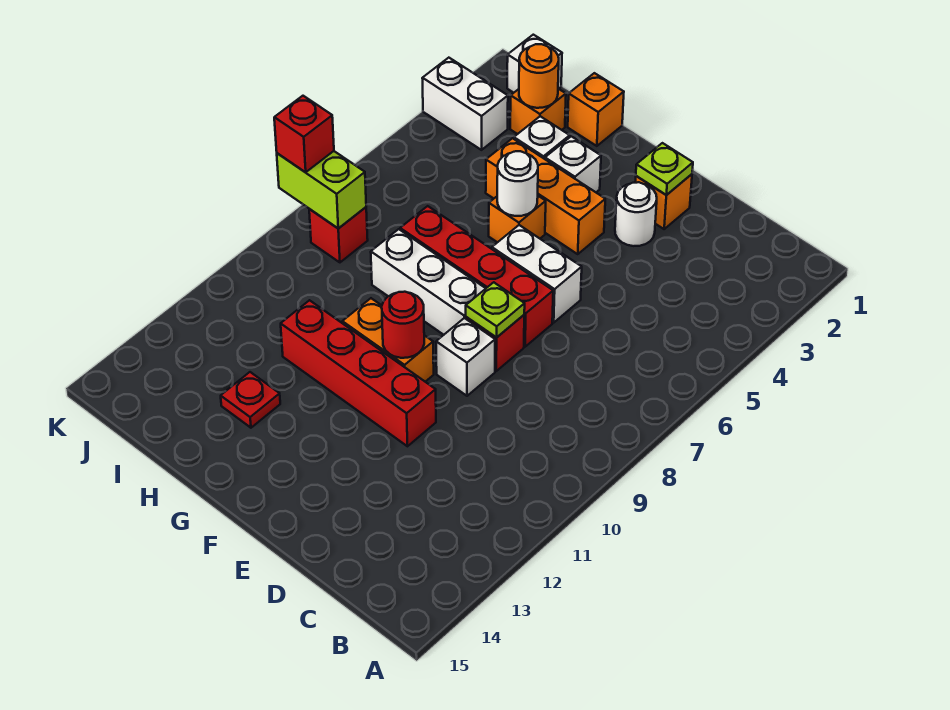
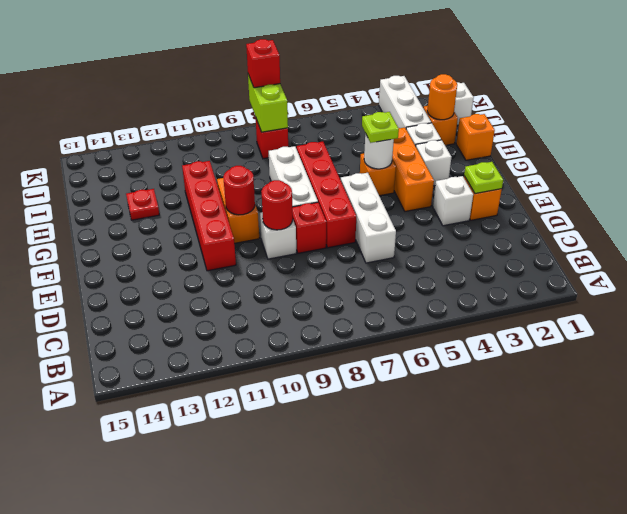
white round brick E3 level 1 -> white brick E3 level 1
white brick E6:F6 level 1 -> white brick D6:F6 level 1
lime plate E8 level 2 -> lime plate G5 level 3
none -> red round brick E9 level 2
white brick J3:K3 level 1 -> white brick I3:K3 level 1

